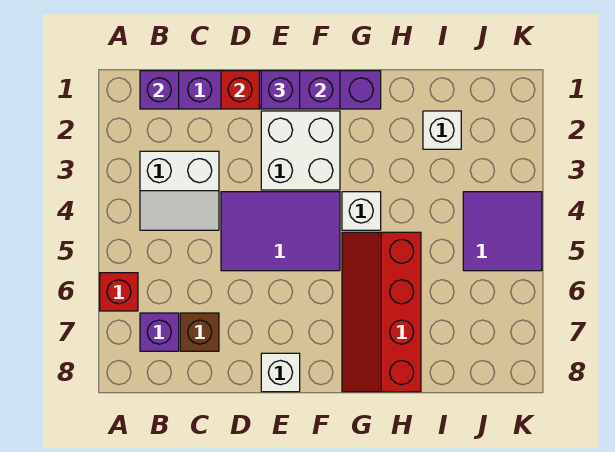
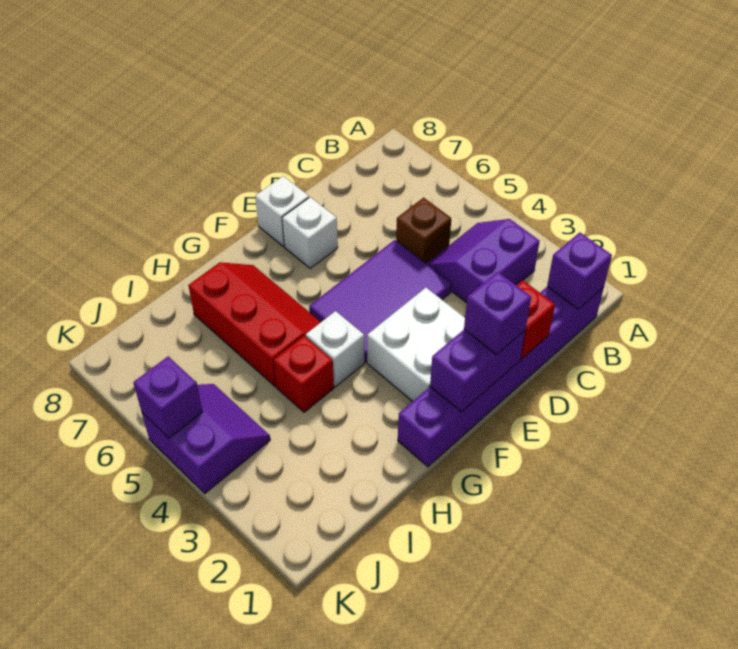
red brick A6 level 1 -> red brick H4 level 1
white slope B3:C4 level 1 top 3 -> purple slope B3:C4 level 1 top 3
purple brick B7 level 1 -> purple brick K5 level 2
brown brick C7 level 1 -> brown brick C5 level 1
red slope G5:H8 level 1 top H -> red slope G5:H7 level 1 top H
white brick I2 level 1 -> white brick E7 level 1
purple tile J4:K5 level 1 -> purple slope J4:K5 level 1 top K

